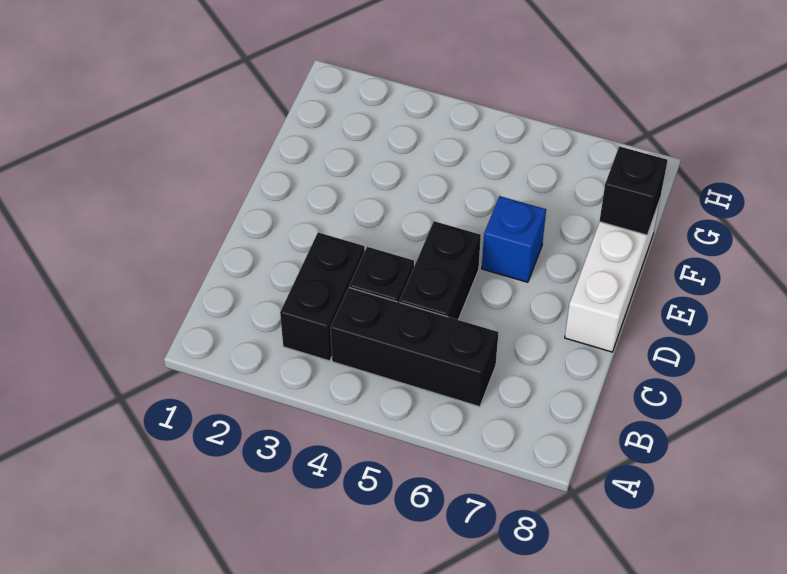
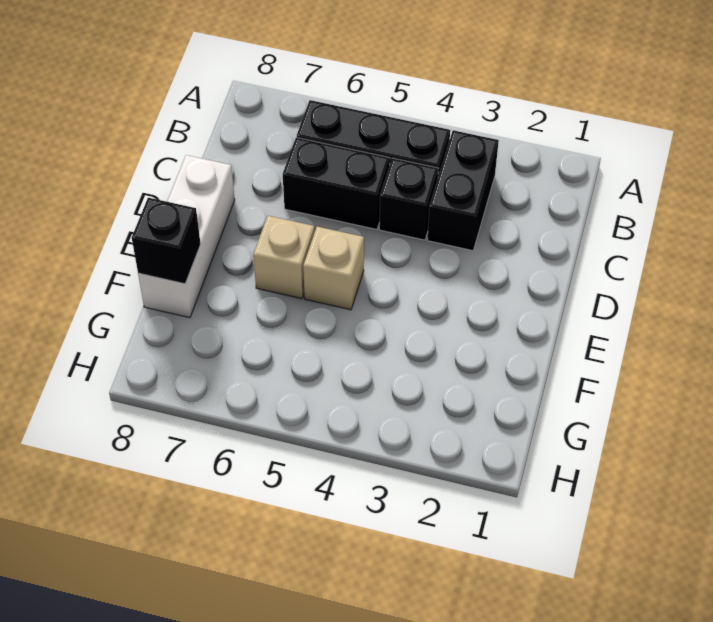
black brick C5:D5 level 1 -> black brick C5:C6 level 1
none -> tan brick E5 level 1
blue brick E6 level 1 -> tan brick E6 level 1

